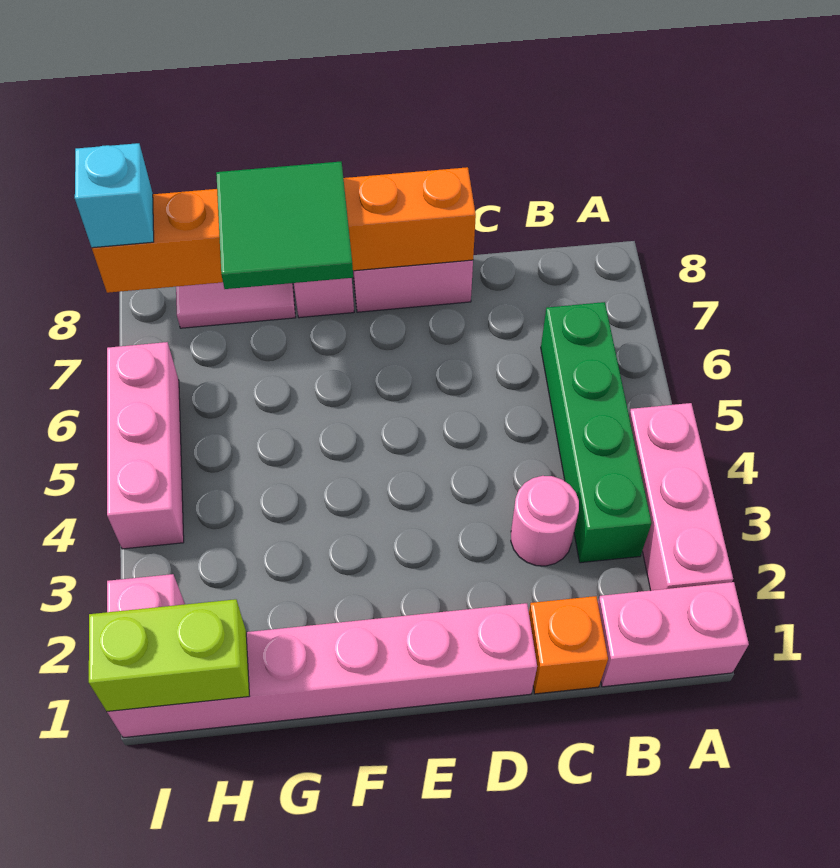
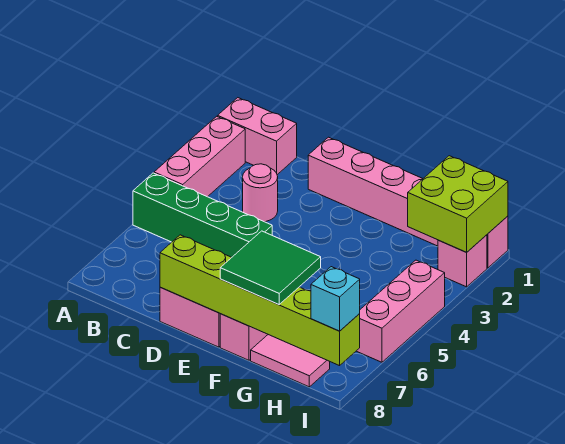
green brick B3:B6 level 1 -> green brick A5:D5 level 1
orange brick C1 level 1 -> none
orange brick D8:I8 level 2 -> lime brick D8:I8 level 2
lime brick H1:I1 level 2 -> lime brick H1:I2 level 2

